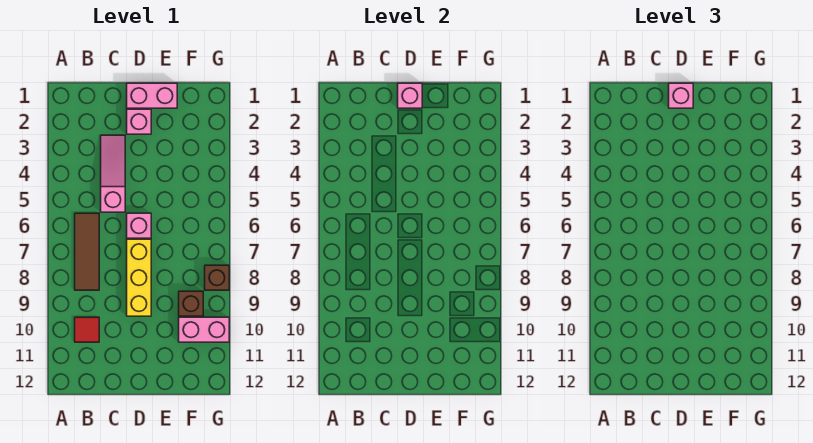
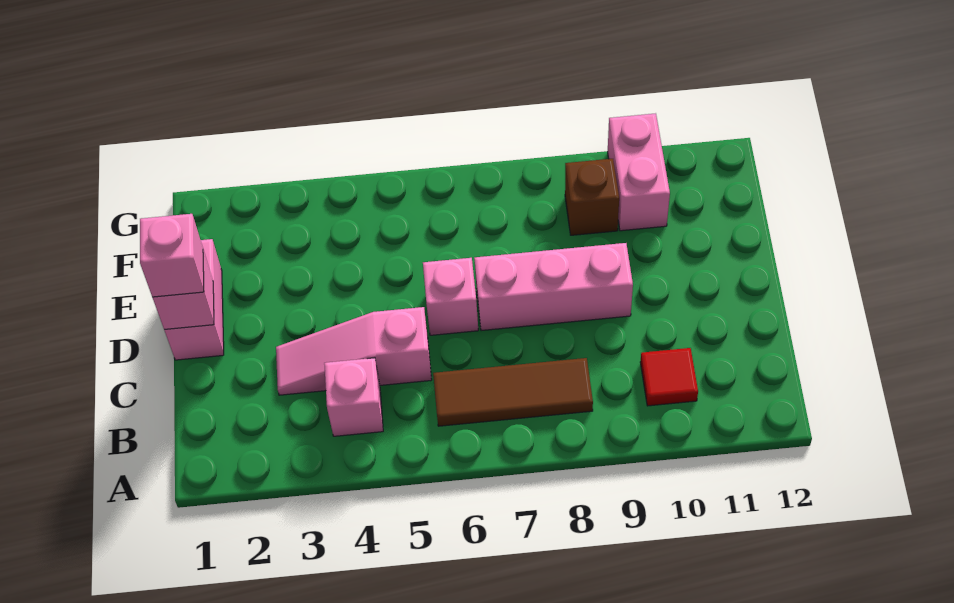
pink brick D2 level 1 -> pink brick B4 level 1
yellow brick D7:D9 level 1 -> pink brick D7:D9 level 1
brown brick G8 level 1 -> none

